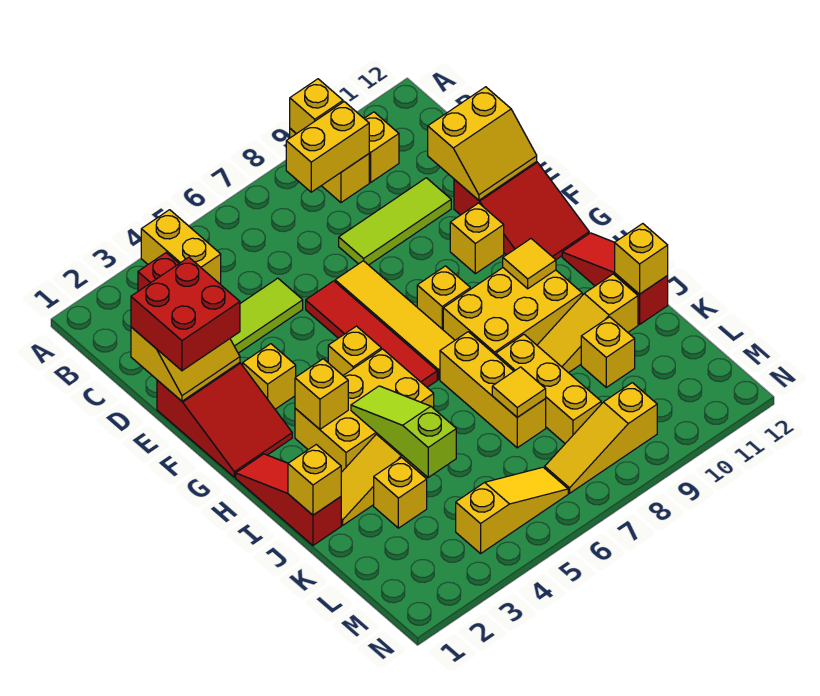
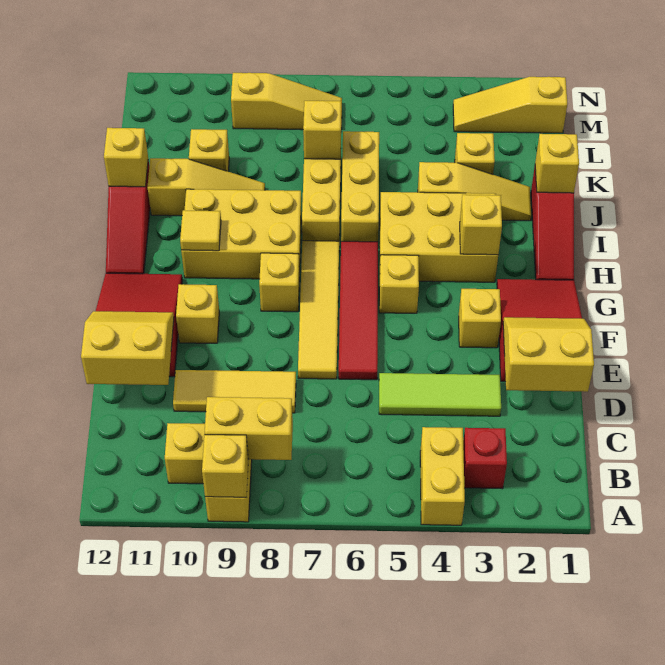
red brick D1:E2 level 3 -> none
lime tile D8:D10 level 1 -> yellow tile D8:D10 level 1
lime slope I4:K4 level 2 top K -> none
yellow brick J8:L8 level 1 -> yellow brick I6:K6 level 1
yellow tile K7 level 2 -> yellow brick K7 level 2
yellow slope M4:M6 level 1 top 4 -> yellow slope M1:M3 level 1 top 1

